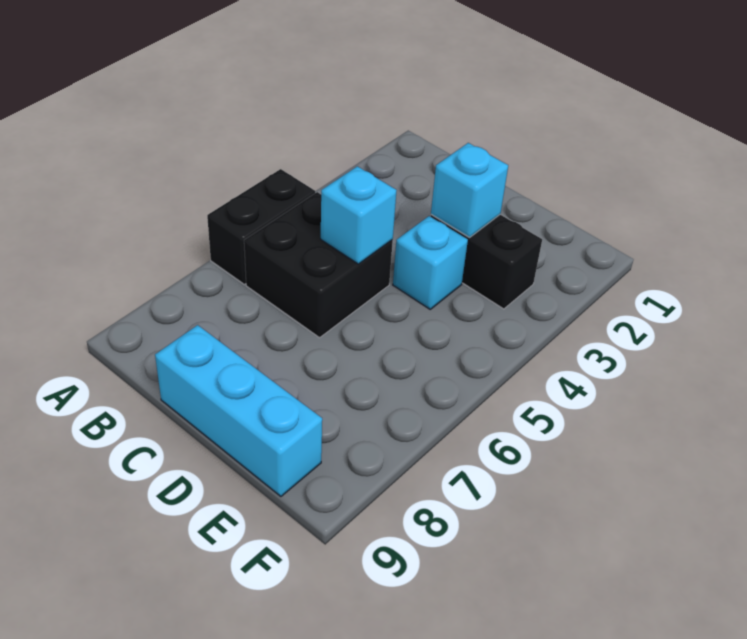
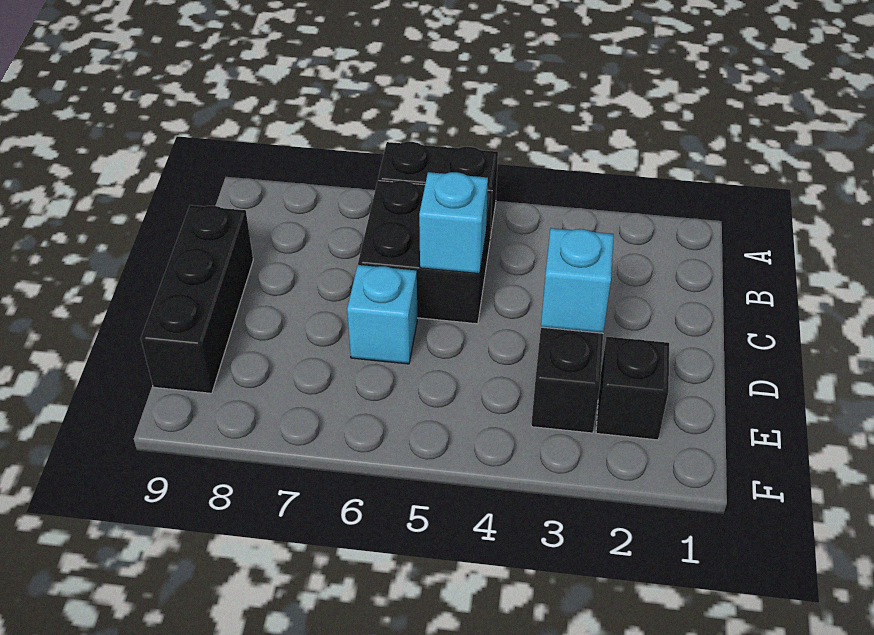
cyan brick C9:E9 level 1 -> black brick C9:E9 level 1
cyan brick D4 level 1 -> cyan brick D6 level 1
none -> black brick E2 level 1

